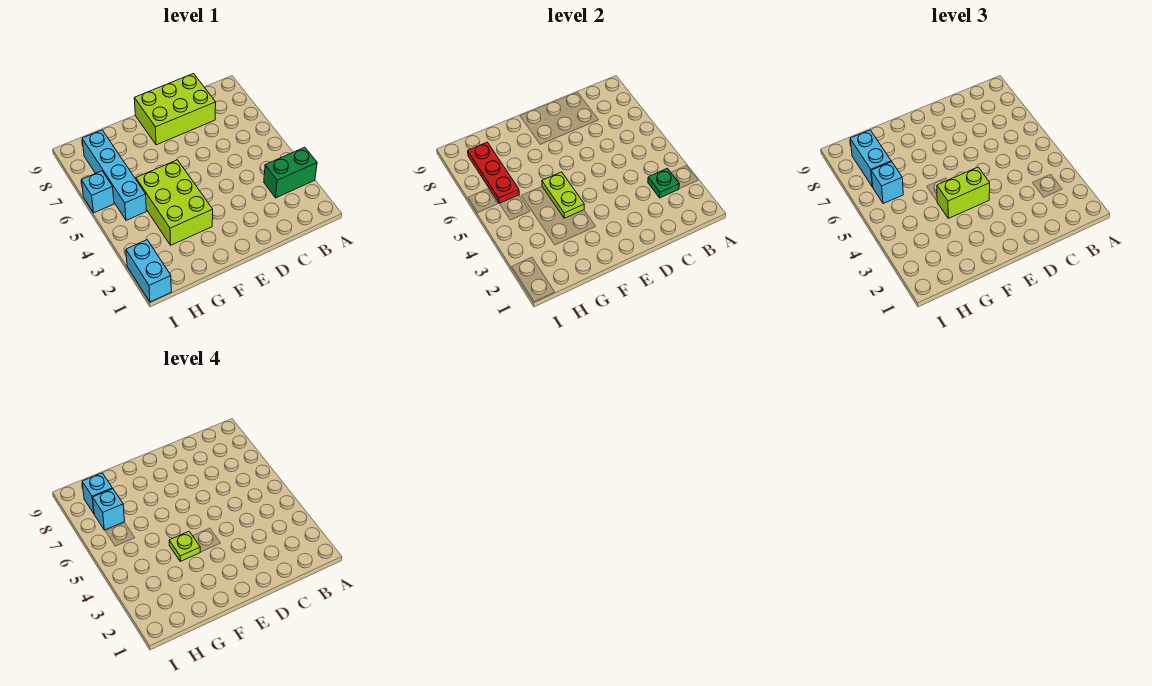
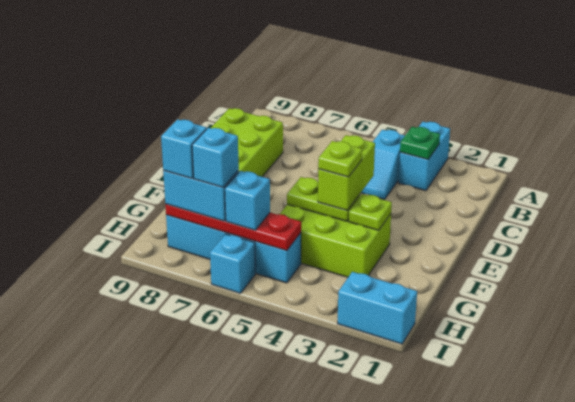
green brick A3:B3 level 1 -> cyan brick A3:B3 level 1
none -> cyan slope B4:C4 level 1 top B
none -> lime plate F3 level 2
red plate H6:H8 level 2 -> red plate H5:H8 level 2

